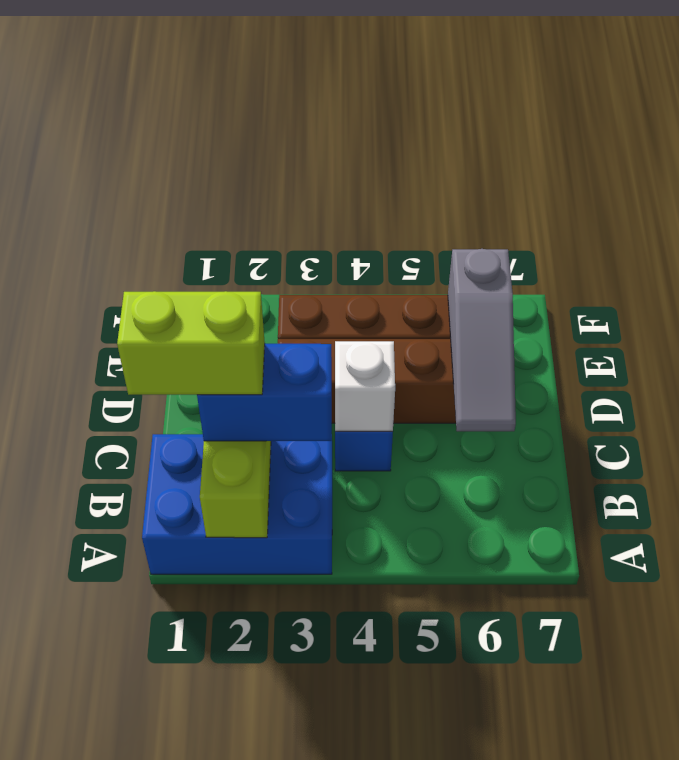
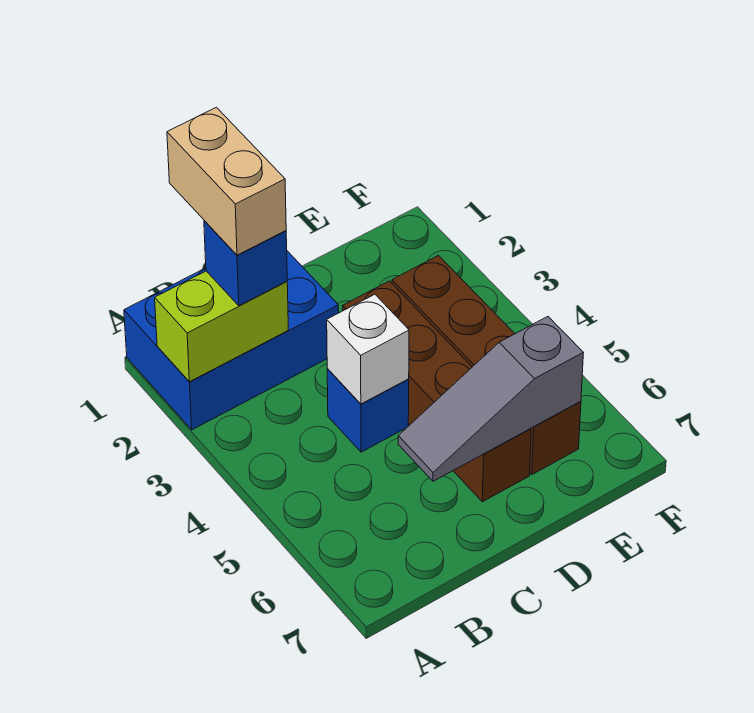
blue brick A1:B3 level 1 -> blue brick A1:C2 level 1
lime brick B1:B2 level 4 -> tan brick B1:B2 level 4
blue brick B2:B3 level 3 -> blue brick B2 level 3

